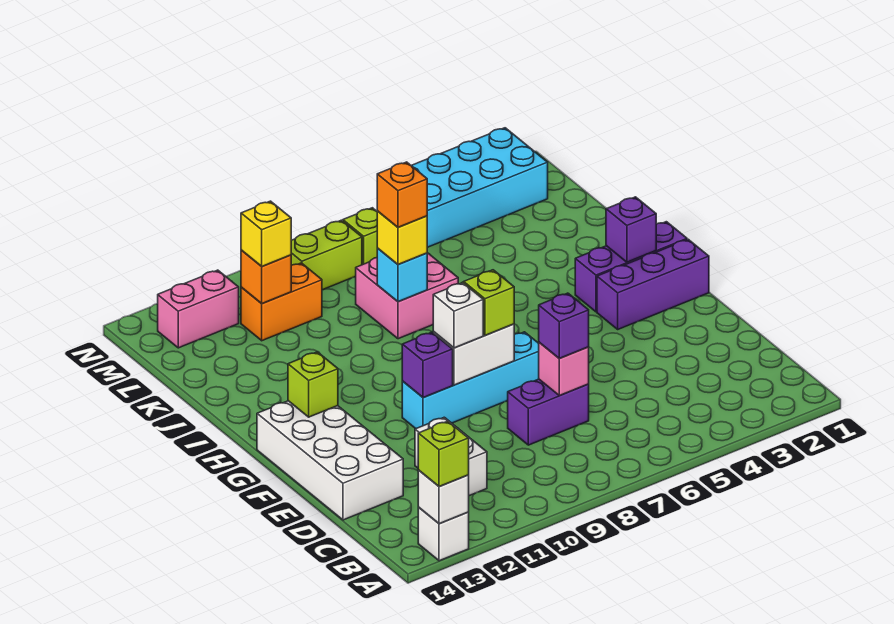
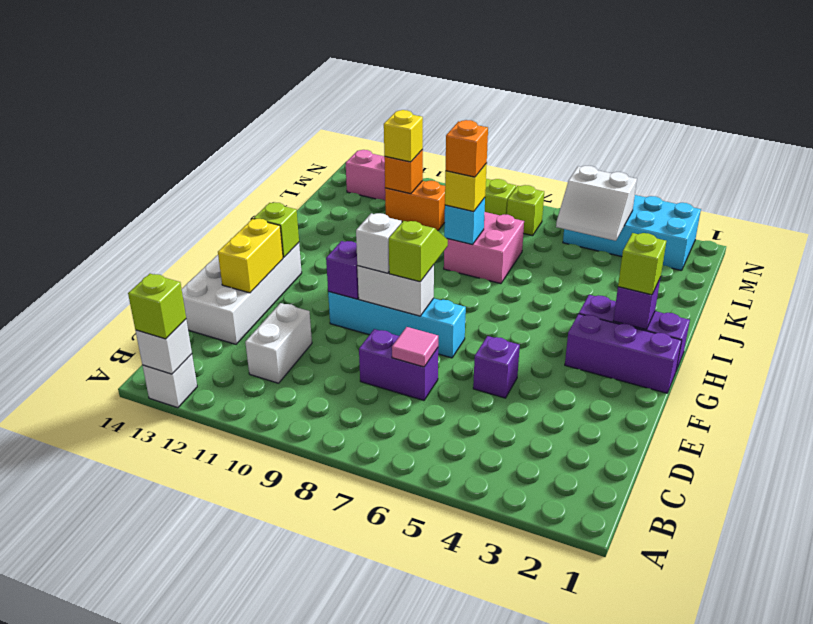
pink brick D7 level 2 -> pink tile D7 level 2
purple brick D7 level 3 -> purple brick E5 level 1
none -> yellow brick E13:F13 level 2
none -> lime brick H2 level 3
none -> white slope L4:M5 level 2 top M

